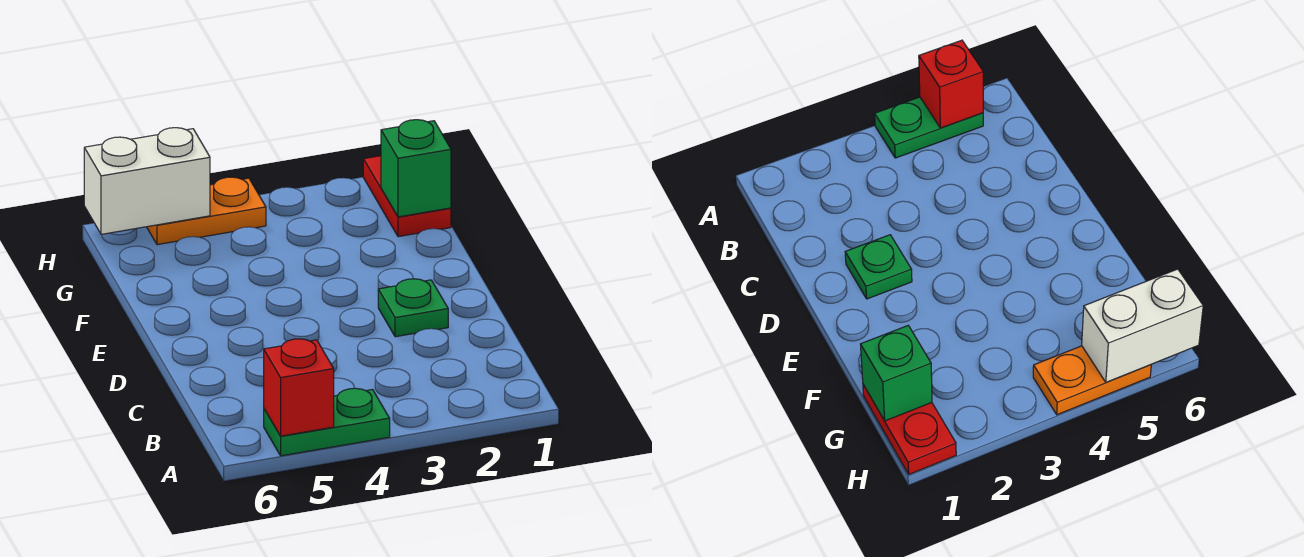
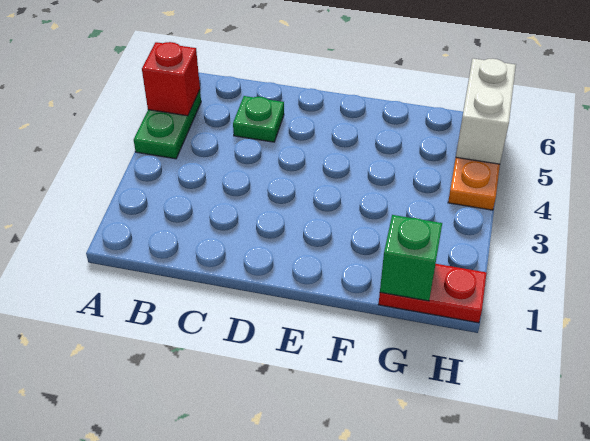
green plate D2 level 1 -> green plate C5 level 1

